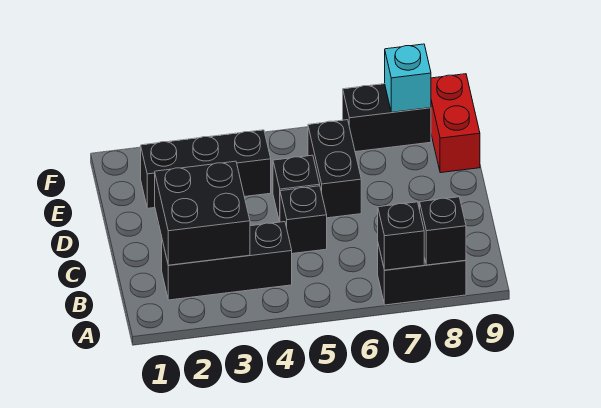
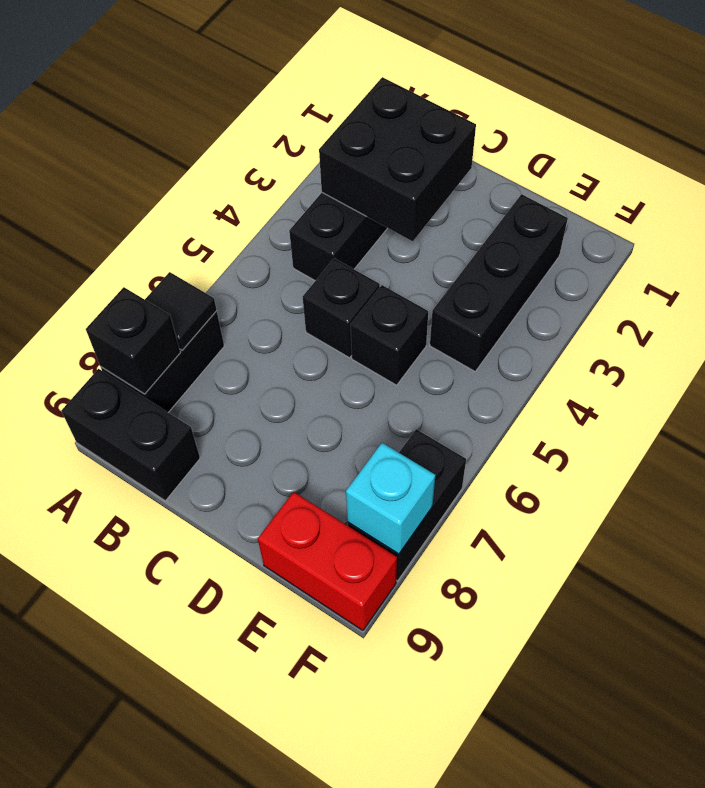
black brick A7 level 2 -> black tile A7 level 2
black brick D6:E6 level 1 -> black brick A9:B9 level 1

